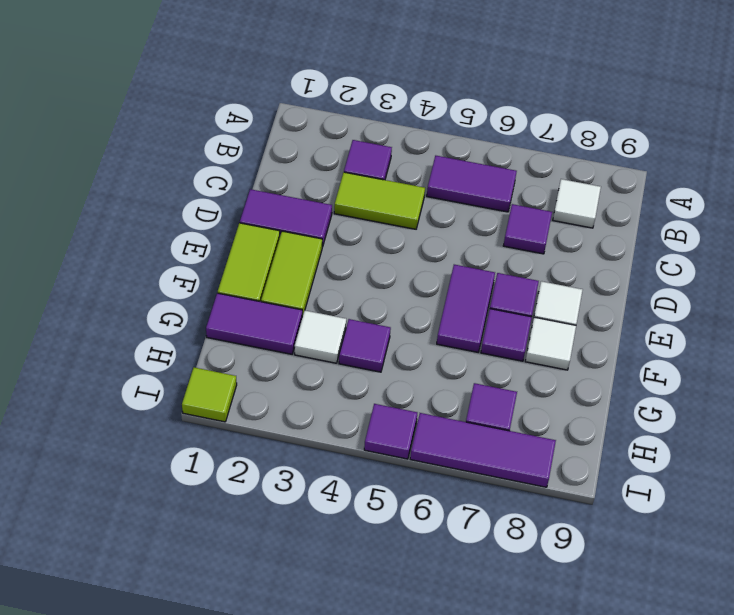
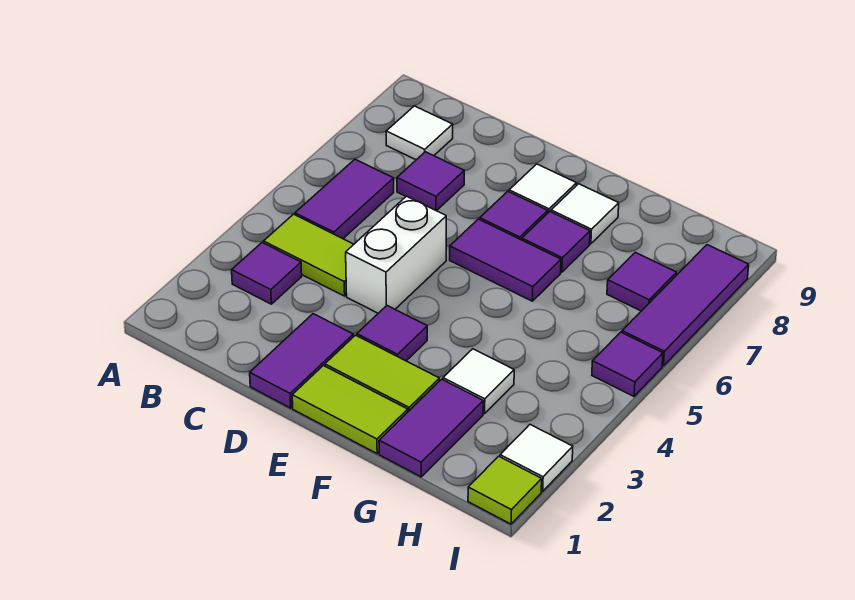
lime tile C3:C4 level 1 -> lime tile B4:C4 level 1
none -> white brick D4:D5 level 1
purple tile G4 level 1 -> purple tile E3 level 1
none -> white tile I2 level 1

